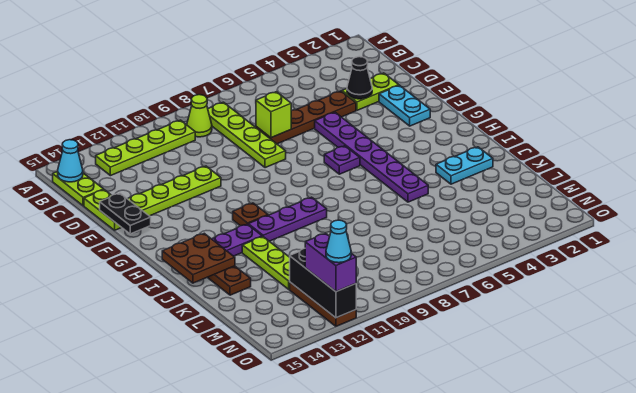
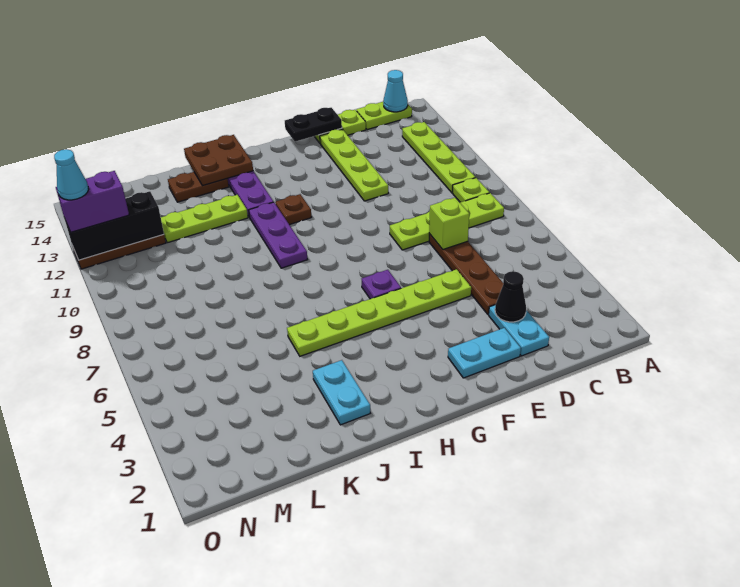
lime cone B9 level 1 -> lime plate B9 level 1
lime plate D2:D3 level 1 -> cyan plate D2:D3 level 1
purple plate E5:J5 level 1 -> lime plate E5:J5 level 1

